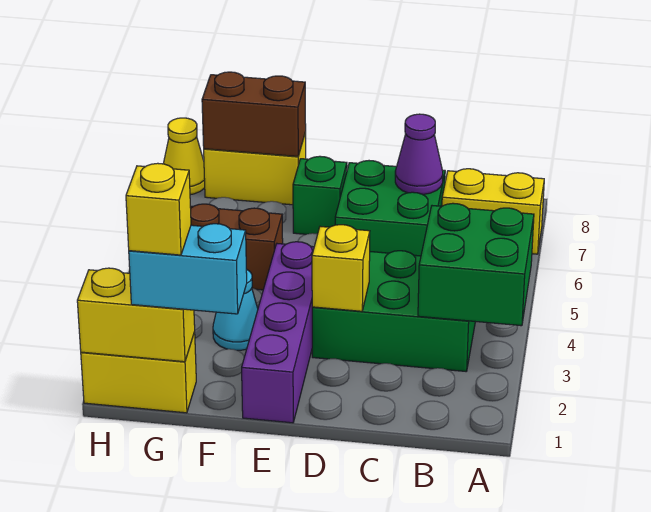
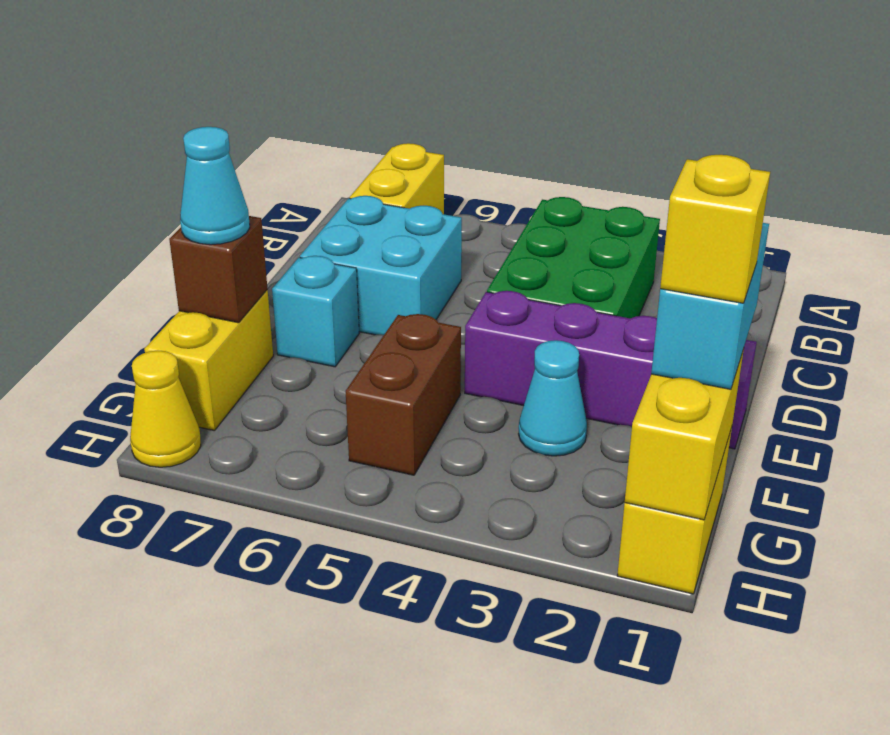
green brick A3:B4 level 2 -> none
green brick C6:D7 level 1 -> cyan brick C6:D7 level 1
purple cone C7 level 2 -> none
yellow brick D3 level 2 -> none
green brick E7 level 1 -> cyan brick E7 level 1
brown brick F8:G8 level 2 -> brown brick F8 level 2
none -> cyan cone F8 level 3

